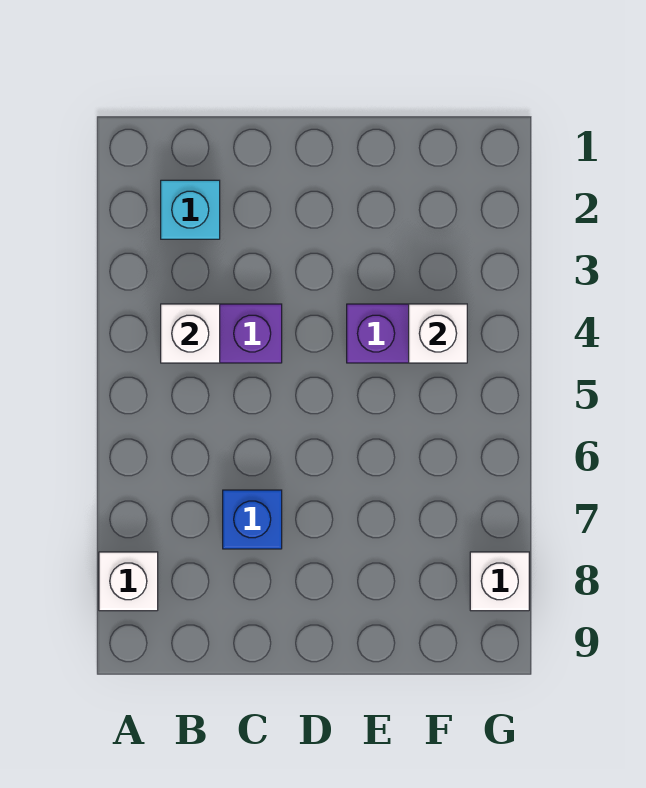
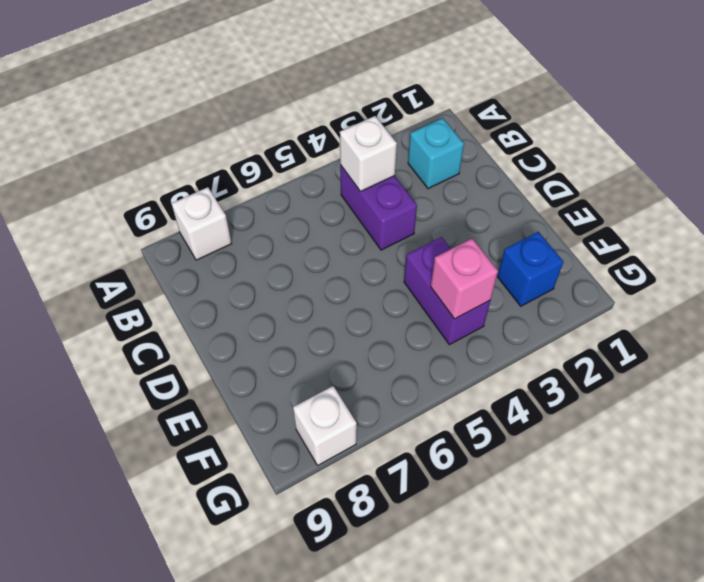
blue brick C7 level 1 -> blue brick F2 level 1
white brick F4 level 2 -> pink brick F4 level 2

